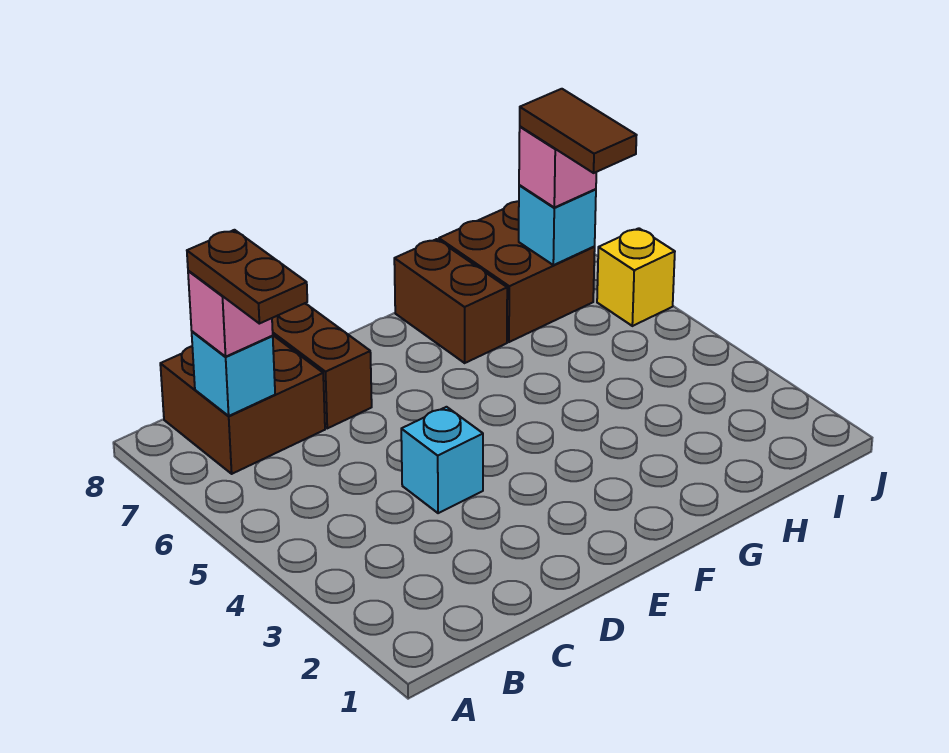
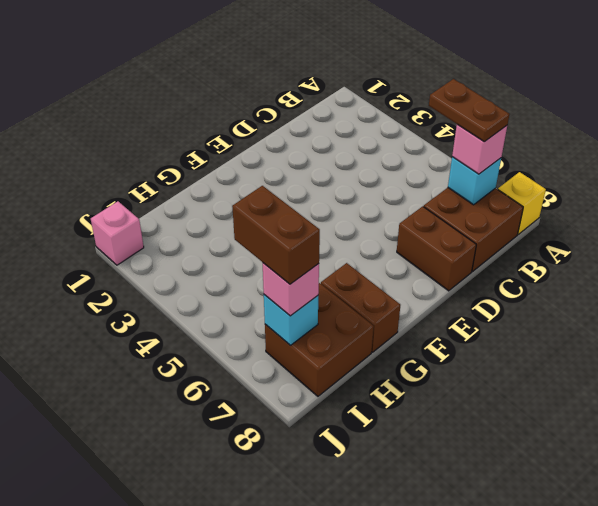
cyan brick D4 level 1 -> none
brown tile I6:I7 level 4 -> brown brick I6:I7 level 4
none -> pink brick J1 level 1
yellow brick J6 level 1 -> yellow brick A8 level 1

